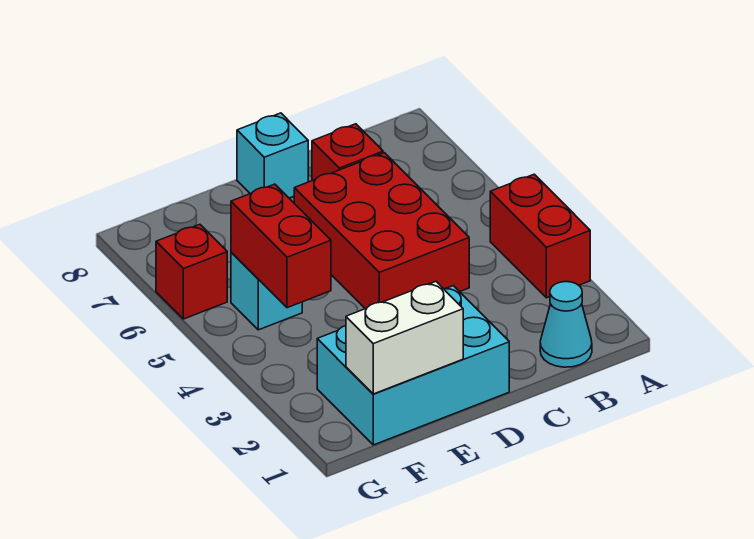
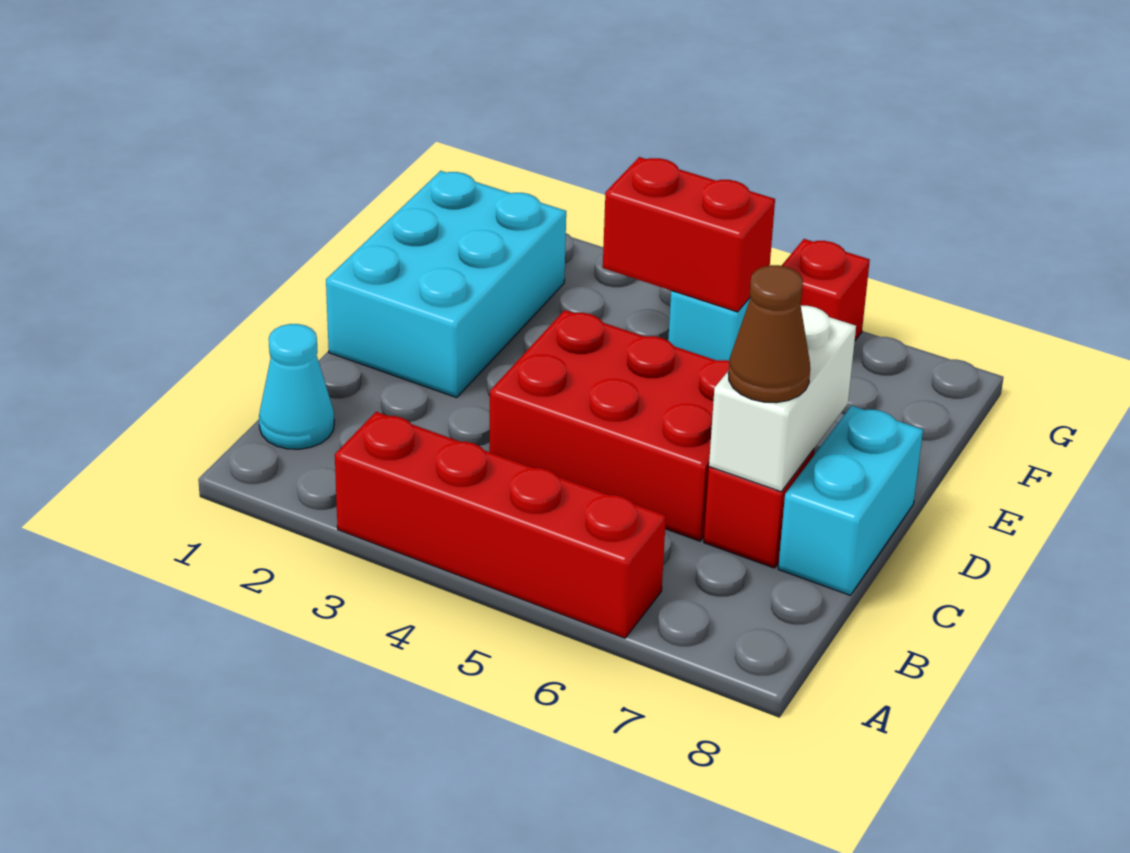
red brick A3:A4 level 1 -> red brick A3:A6 level 1
none -> brown cone C7 level 3
cyan brick D8 level 1 -> cyan brick C8:D8 level 1
white brick E1:F1 level 2 -> white brick C7:D7 level 2

